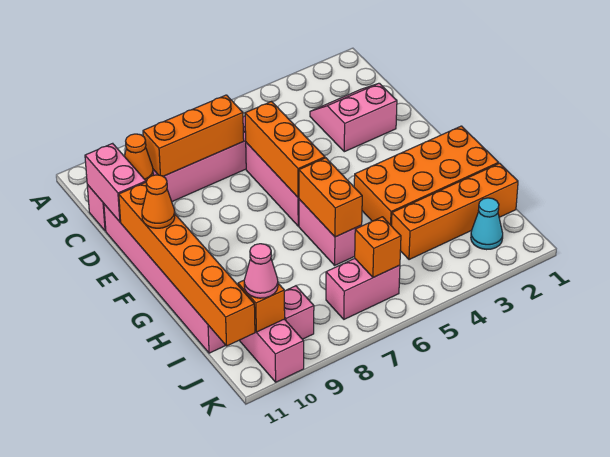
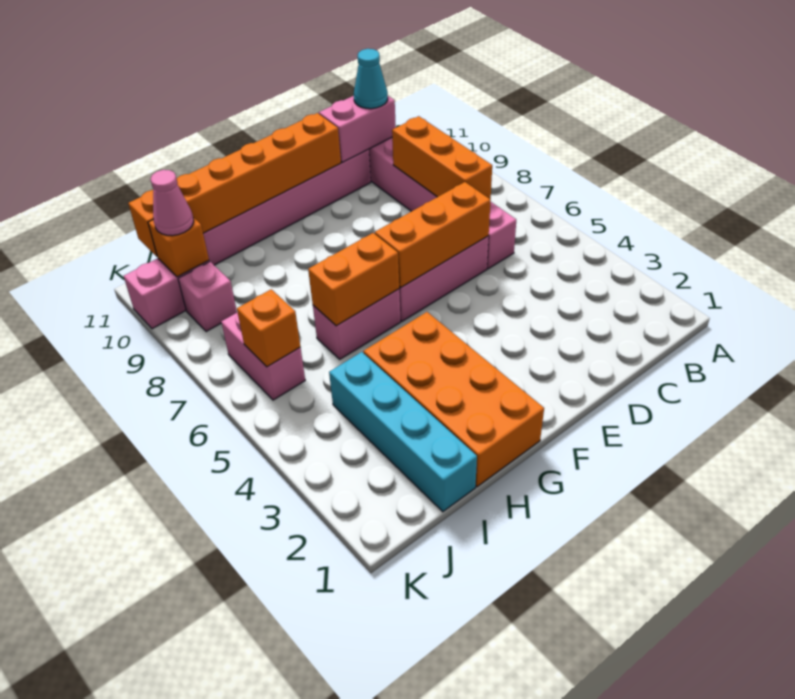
pink slope C2:D3 level 1 top D -> none
orange cone C10 level 2 -> none
orange cone F11 level 3 -> none
orange brick I1:I4 level 1 -> cyan brick I1:I4 level 1
cyan cone J2 level 1 -> cyan cone C11 level 3

